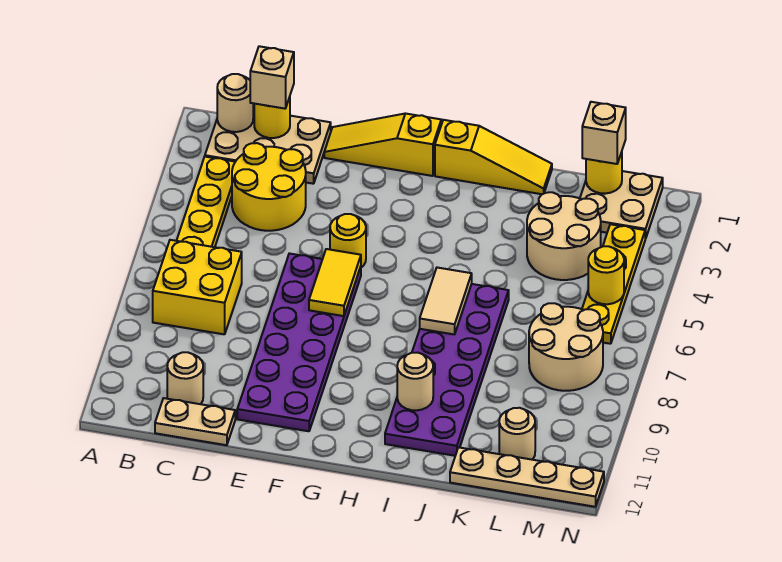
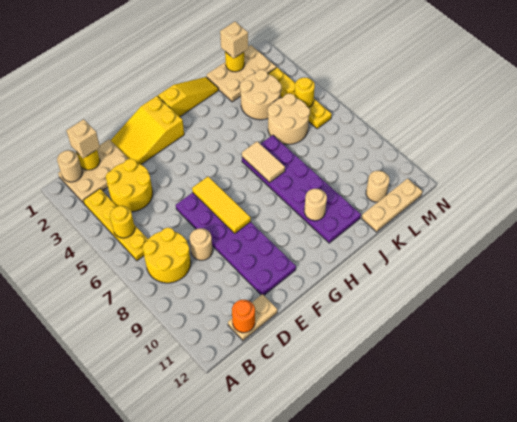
yellow brick B7:C8 level 1 -> yellow round brick B7:C8 level 1
tan round brick C11 level 1 -> tan round brick D8 level 1
none -> orange round brick C12 level 2
yellow slope E1:G1 level 1 top G -> yellow slope E1:G2 level 1 top G
yellow round brick F5 level 1 -> yellow round brick B5 level 2
yellow tile F6:F7 level 2 -> yellow tile F6:F8 level 2
tan plate K12:N12 level 1 -> tan plate K12:M12 level 1
tan plate L1:M2 level 1 -> tan plate K1:M2 level 1
tan round brick L7:M8 level 1 -> tan round brick K5:L6 level 1

